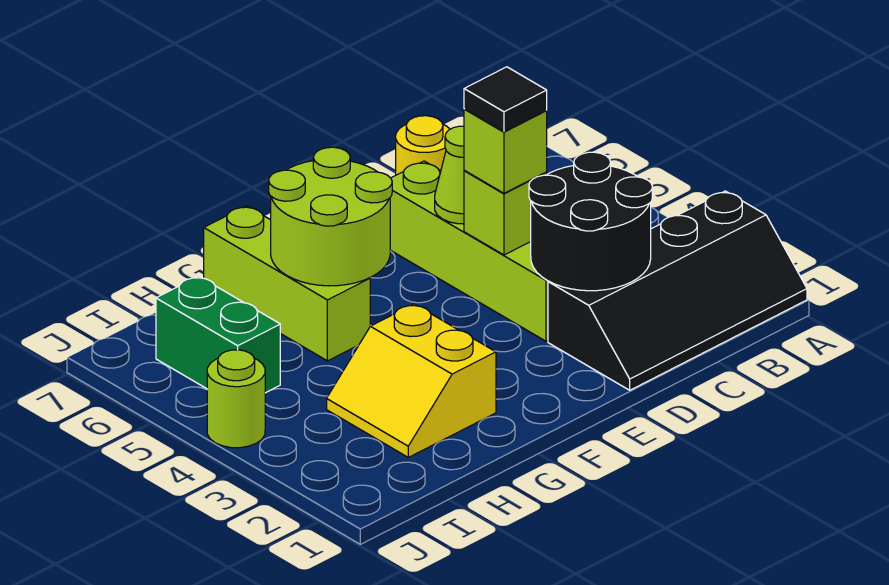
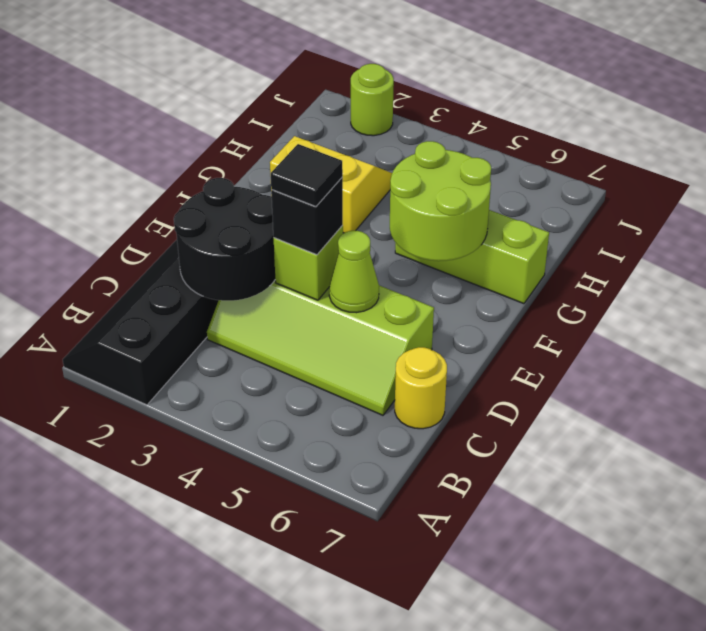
lime brick D4 level 3 -> black brick D4 level 3
green brick I5:I6 level 1 -> none
lime round brick J4 level 1 -> lime round brick J2 level 1

